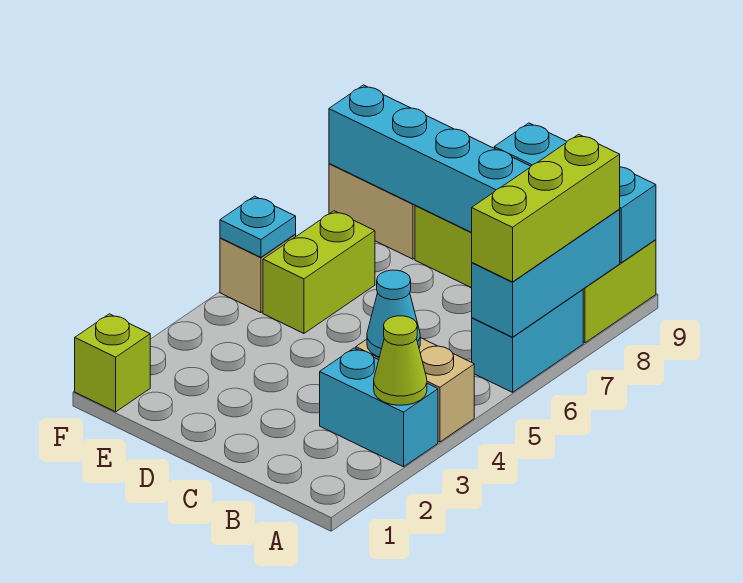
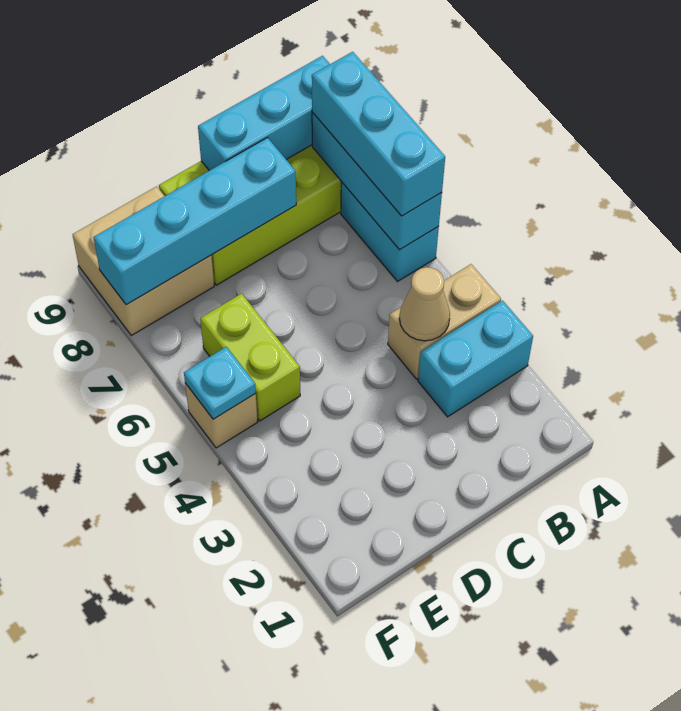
lime cone A3 level 2 -> none
lime brick A6:A8 level 3 -> cyan brick A6:A8 level 3
cyan cone B4 level 2 -> tan cone B4 level 2
lime brick F1 level 1 -> none

